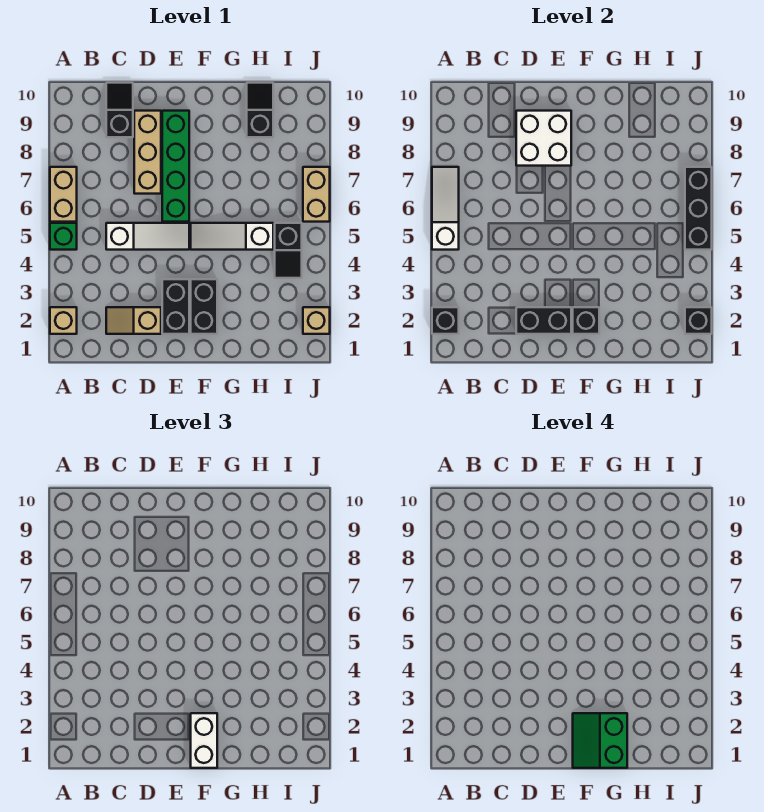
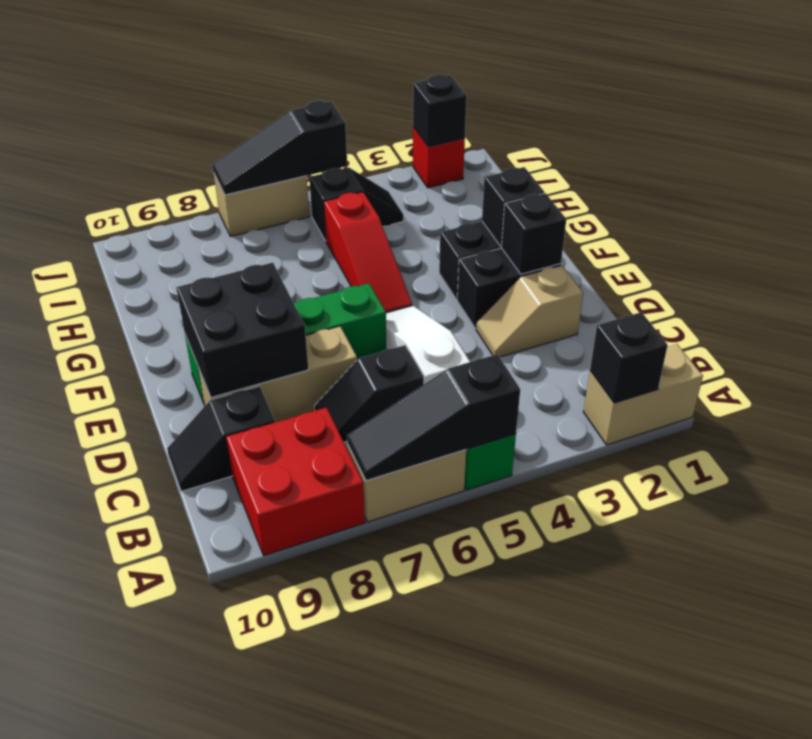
tan brick A2 level 1 -> tan brick A1:A2 level 1
white slope A5:A7 level 2 top 5 -> black slope A5:A7 level 2 top 5
none -> red brick A8:B9 level 1
tan slope C2:D2 level 1 top D -> tan slope D2:D3 level 1 top 2
black brick D2:E2 level 2 -> black brick E2 level 2
white brick D8:E9 level 2 -> black brick D8:E9 level 2
white brick F1:F2 level 3 -> none
green slope F1:G2 level 4 top G -> none
white slope F5:H5 level 1 top H -> red slope F5:H5 level 1 top H
black slope H9:H10 level 1 top 9 -> black slope C6:C7 level 1 top 6
tan brick J2 level 1 -> red brick J2 level 1
black brick J5:J7 level 2 -> black slope J5:J7 level 2 top 5

